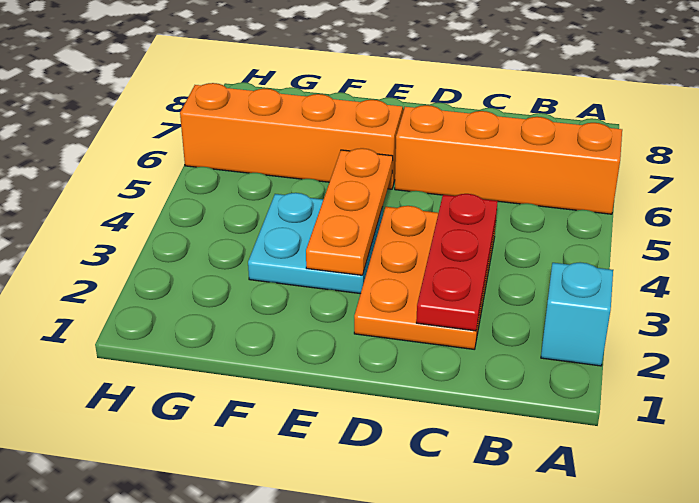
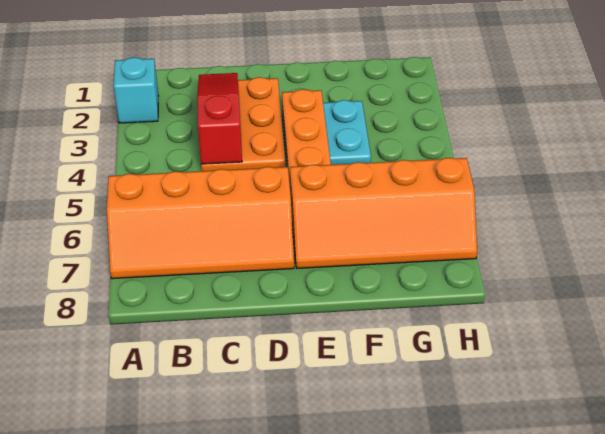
red plate C2:C4 level 2 -> red slope C2:C4 level 2 top 4

